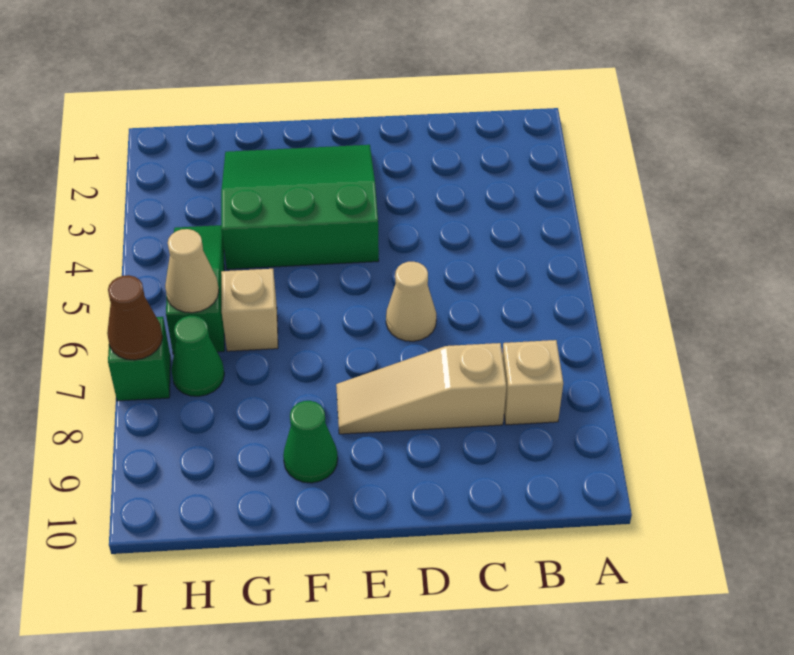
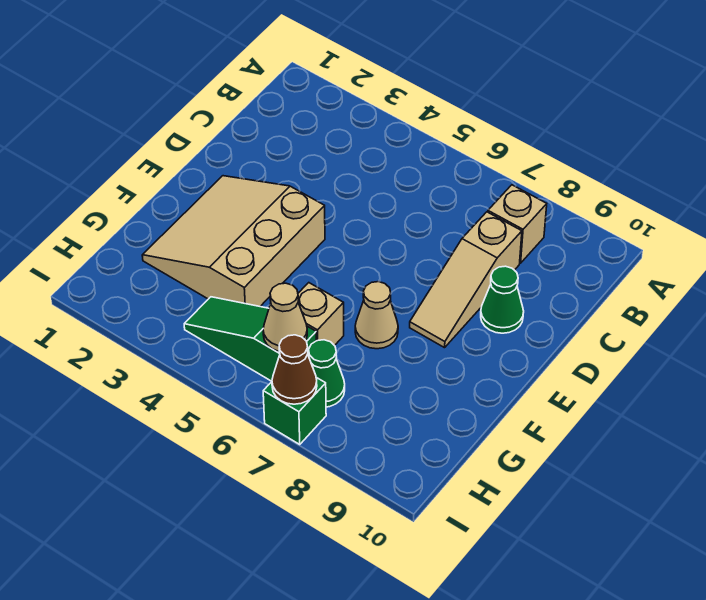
tan cone D6 level 1 -> tan cone F7 level 1
green slope E2:G4 level 1 top 4 -> tan slope E2:G4 level 1 top 4
green cone F9 level 1 -> green cone D9 level 1

